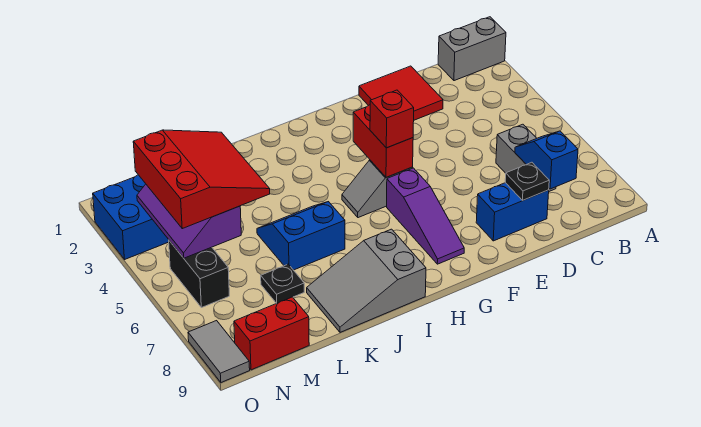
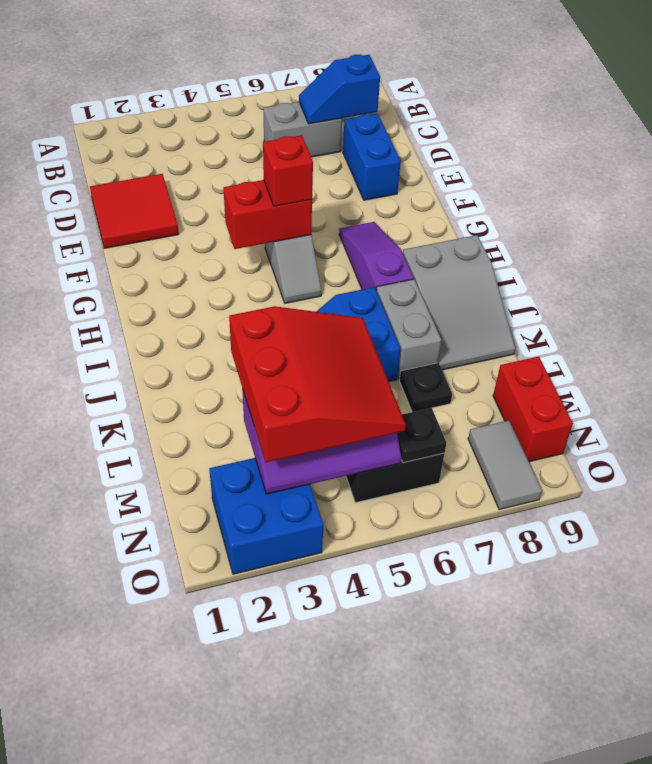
grey brick A1:B1 level 1 -> grey brick J7:K7 level 1
black plate D8 level 2 -> black plate N6 level 2
purple slope G6:G8 level 1 top 6 -> purple slope G7:I7 level 1 top I
red slope L3:N5 level 3 top N -> red slope L3:N5 level 3 top 3
grey tile O8:O9 level 1 -> grey tile N8:O8 level 1

